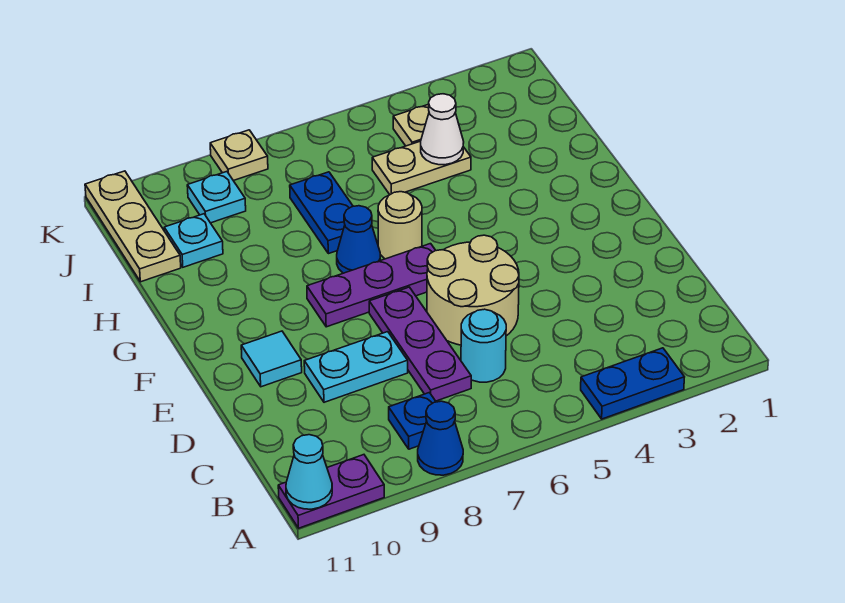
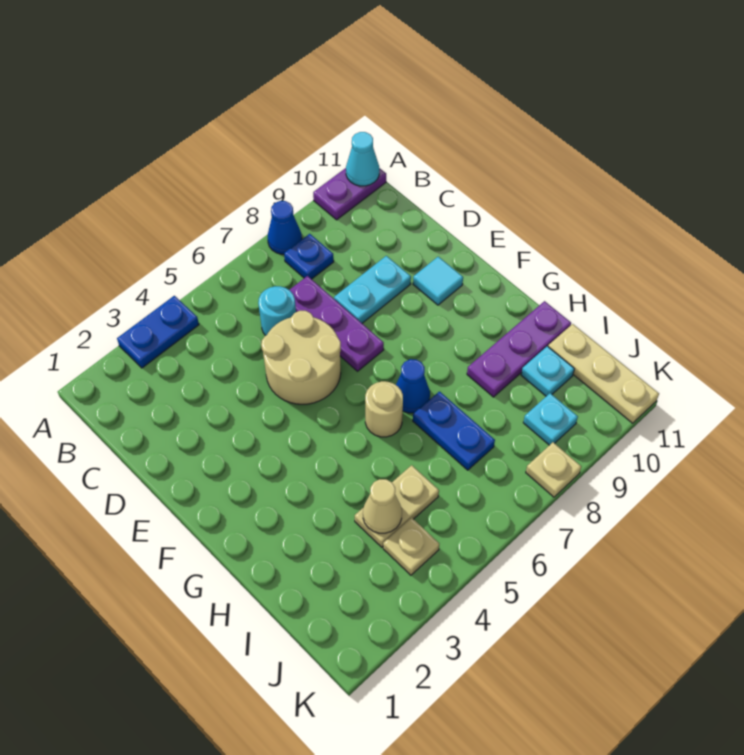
purple plate F6:F8 level 1 -> purple plate H9:H11 level 1
white cone I4 level 2 -> tan cone I4 level 2

